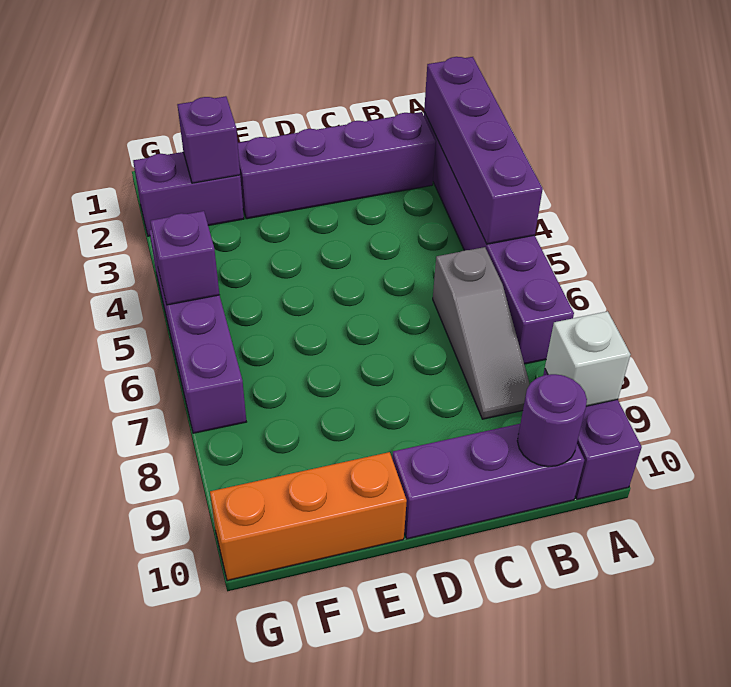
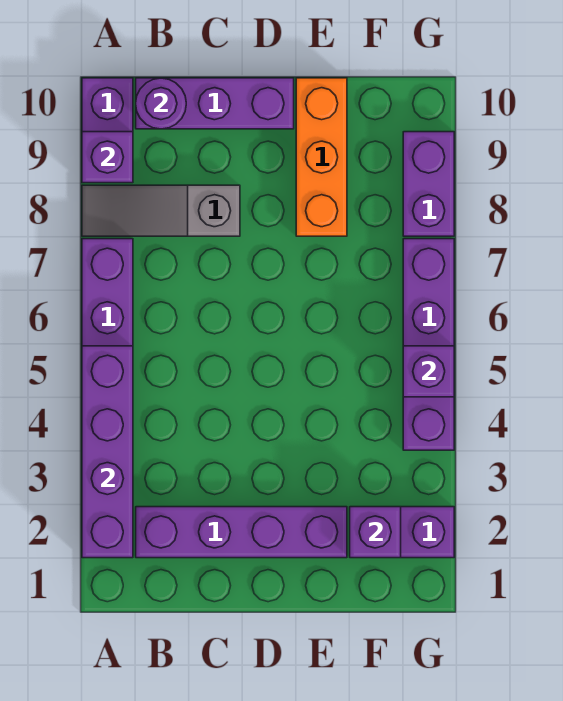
white brick A9 level 2 -> purple brick A9 level 2
grey slope B6:B8 level 1 top 6 -> grey slope A8:C8 level 1 top C
orange brick E10:G10 level 1 -> orange brick E8:E10 level 1
none -> purple brick G8:G9 level 1

